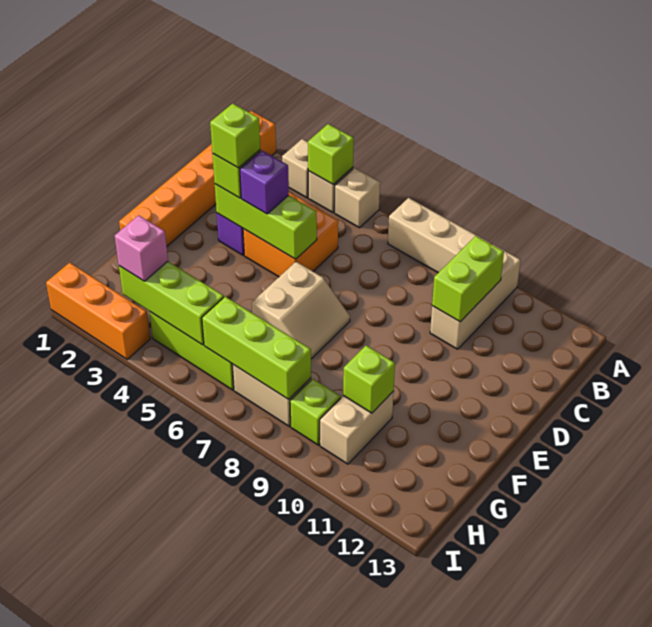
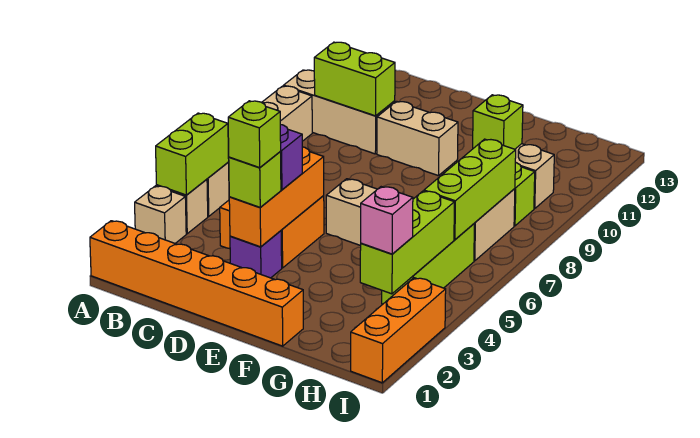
lime brick A4 level 2 -> lime brick A4:A5 level 2
lime brick D3:D5 level 2 -> orange brick D3:D5 level 2
none -> tan brick D10:E10 level 1

